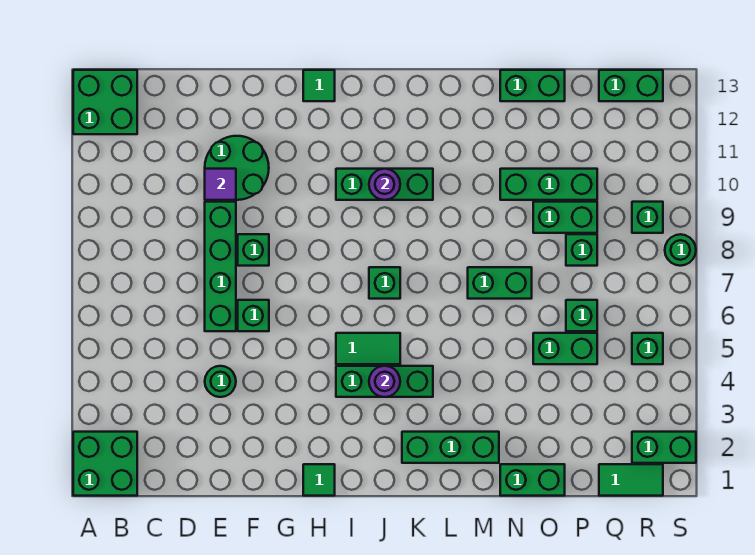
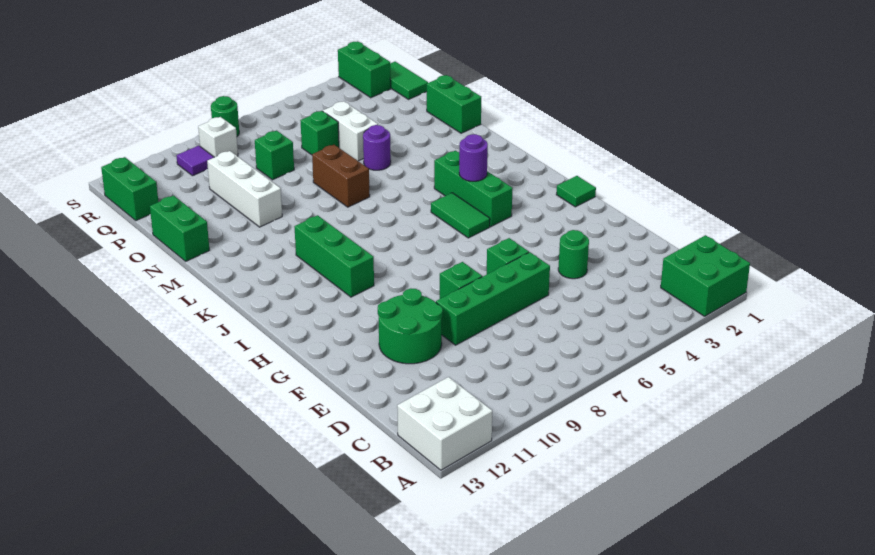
green brick A12:B13 level 1 -> white brick A12:B13 level 1
purple tile E10 level 2 -> purple tile R10 level 1
green tile H13 level 1 -> none
green brick J7 level 1 -> none
purple round brick J10 level 2 -> purple round brick N5 level 1
green brick K2:M2 level 1 -> none
green brick M7:N7 level 1 -> brown brick M7:N7 level 1
green brick N10:P10 level 1 -> white brick N10:P10 level 1
green brick O5:P5 level 1 -> white brick O5:P5 level 1
green brick O9:P9 level 1 -> none
green brick R5 level 1 -> none
green brick R9 level 1 -> white brick R9 level 1

